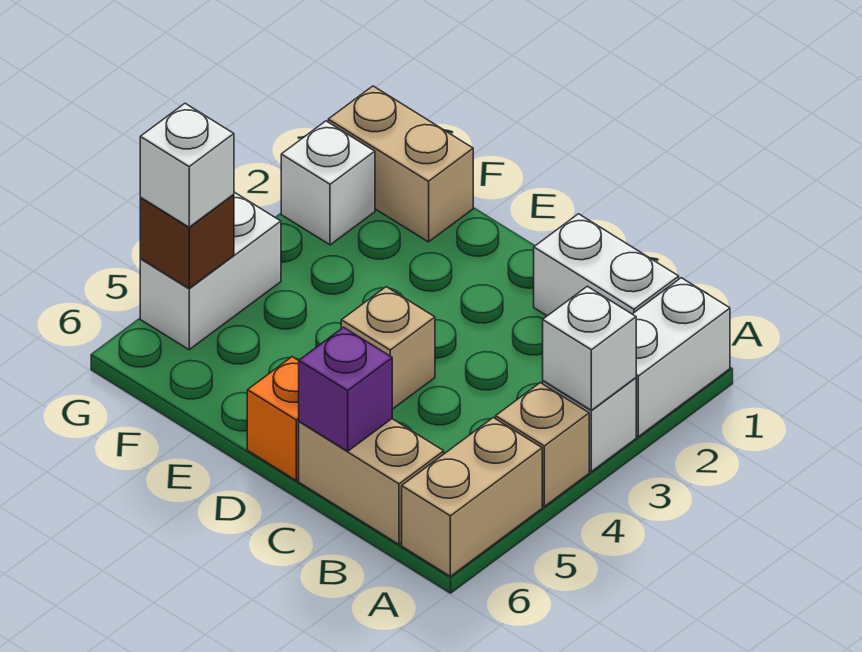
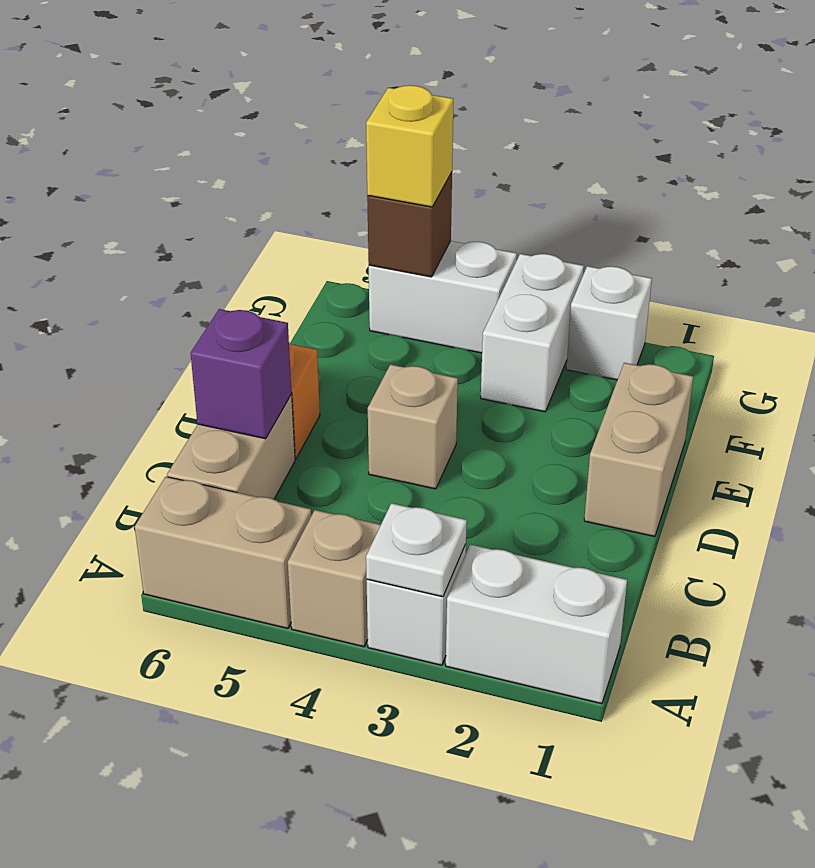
white brick A3 level 2 -> white plate A3 level 2
white brick B1:C1 level 1 -> white brick F3:G3 level 1
tan brick F1:G1 level 1 -> tan brick D1:E1 level 1
white brick G5 level 3 -> yellow brick G5 level 3

